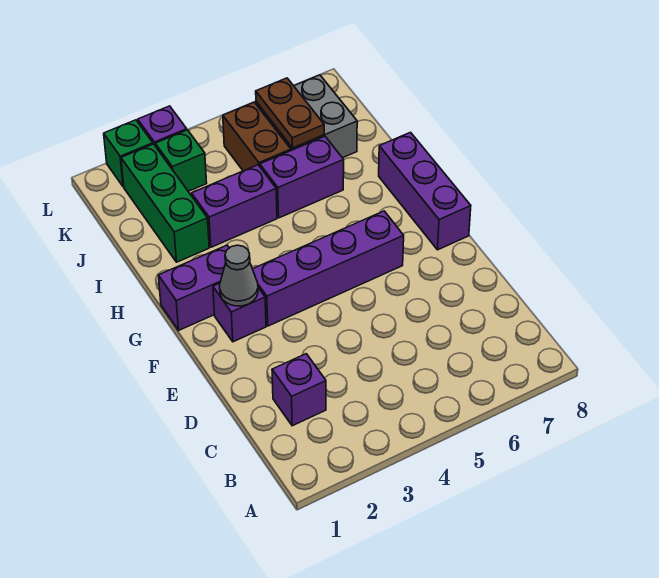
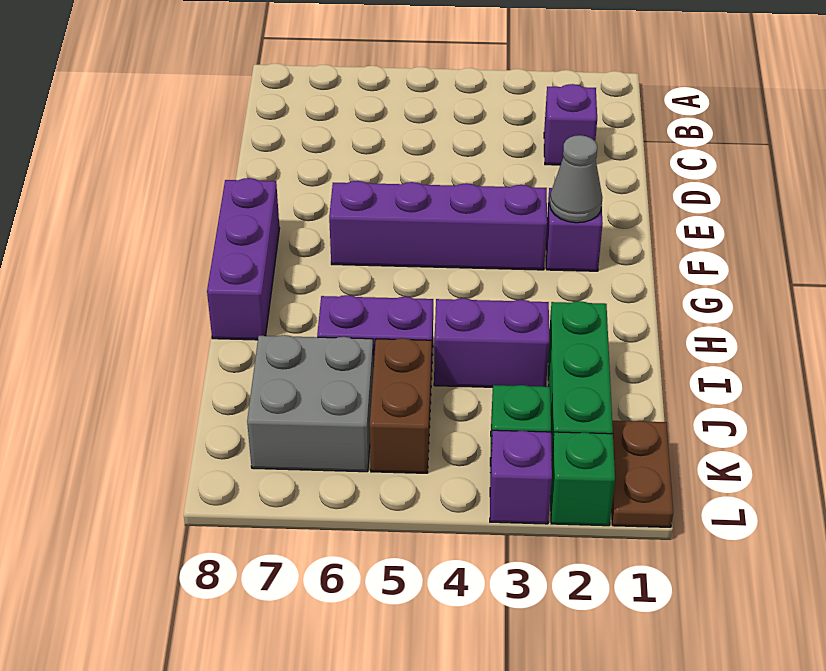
purple brick G1:G2 level 1 -> none
brown plate J6:K6 level 2 -> brown plate K1:L1 level 1

